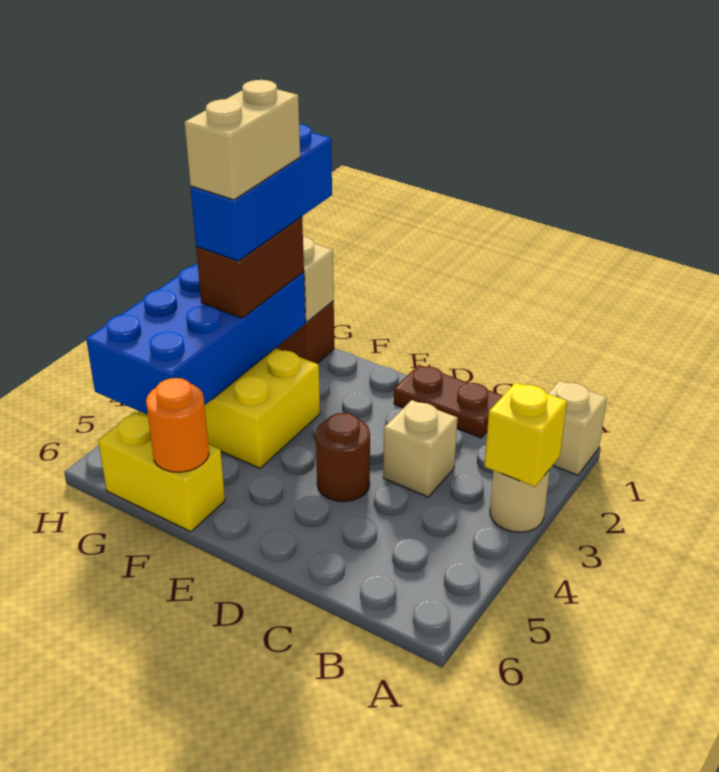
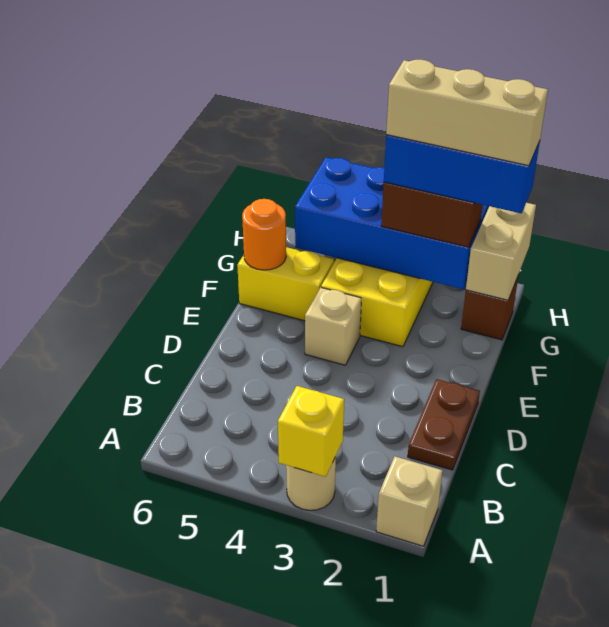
tan brick C3 level 1 -> tan brick E4 level 1
brown round brick D4 level 1 -> none
yellow brick F6:G6 level 1 -> yellow brick F5:F6 level 1
tan brick G2:G3 level 5 -> tan brick G1:G3 level 5

